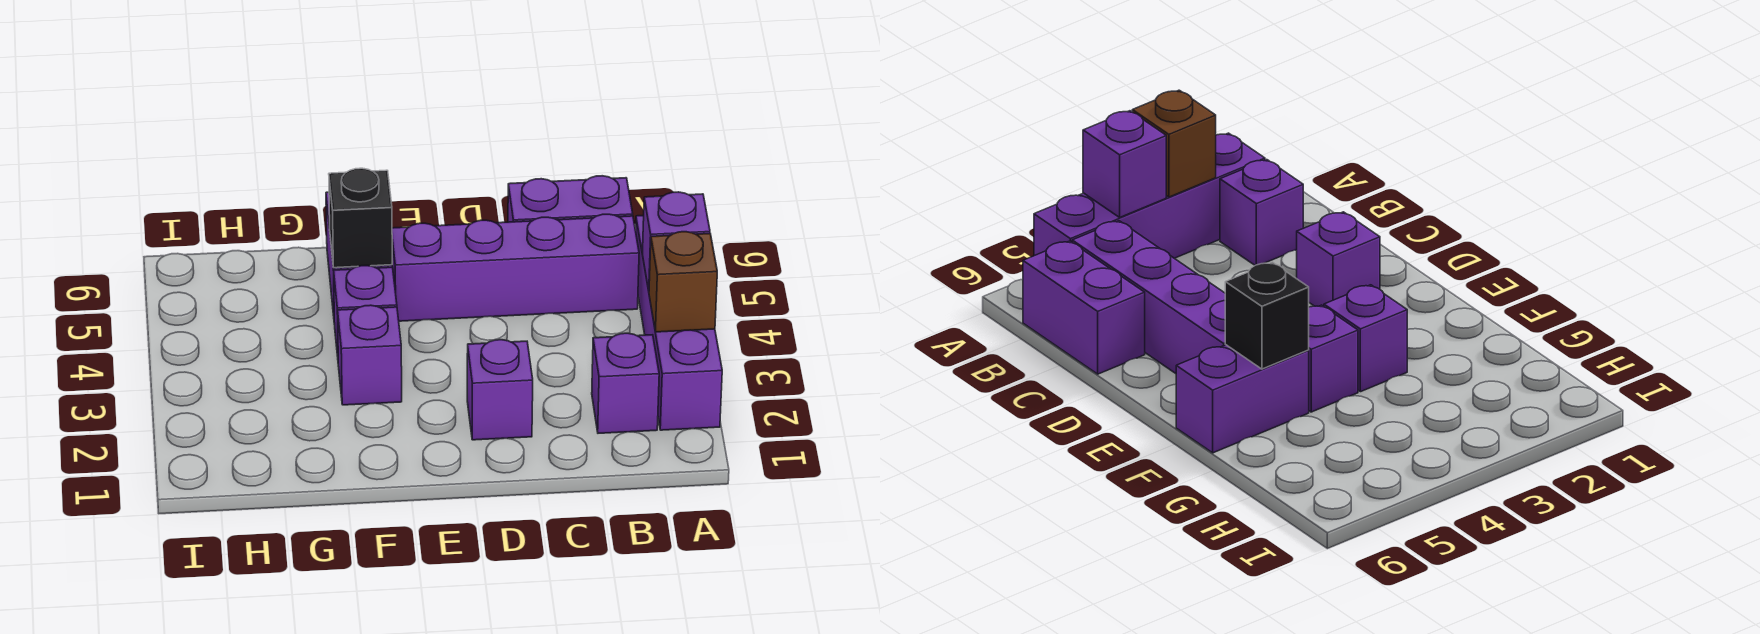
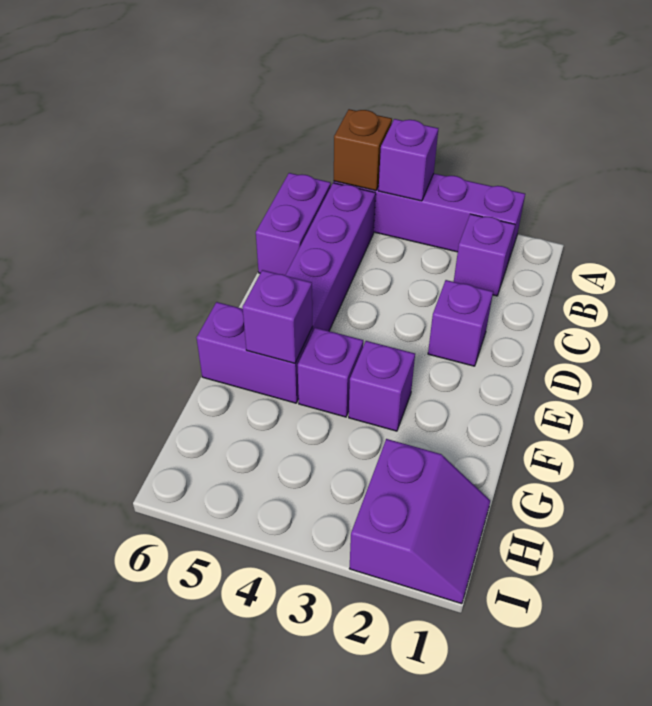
brown brick A3 level 2 -> brown brick A5 level 2
black brick F5 level 2 -> purple brick F5 level 2
none -> purple slope H1:I2 level 1 top 2

